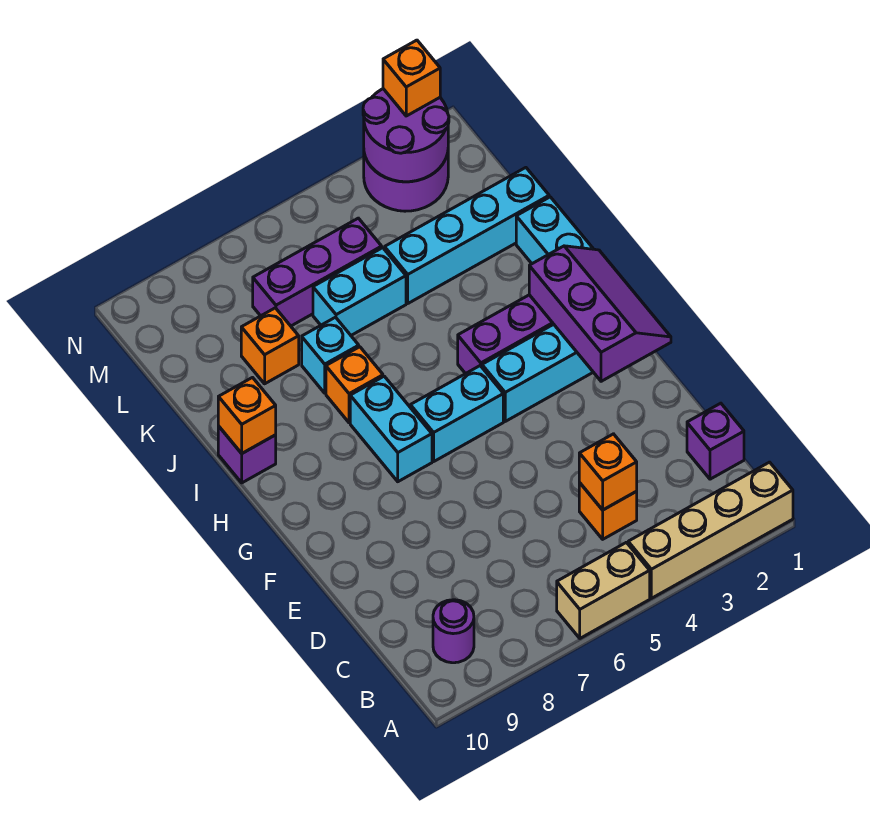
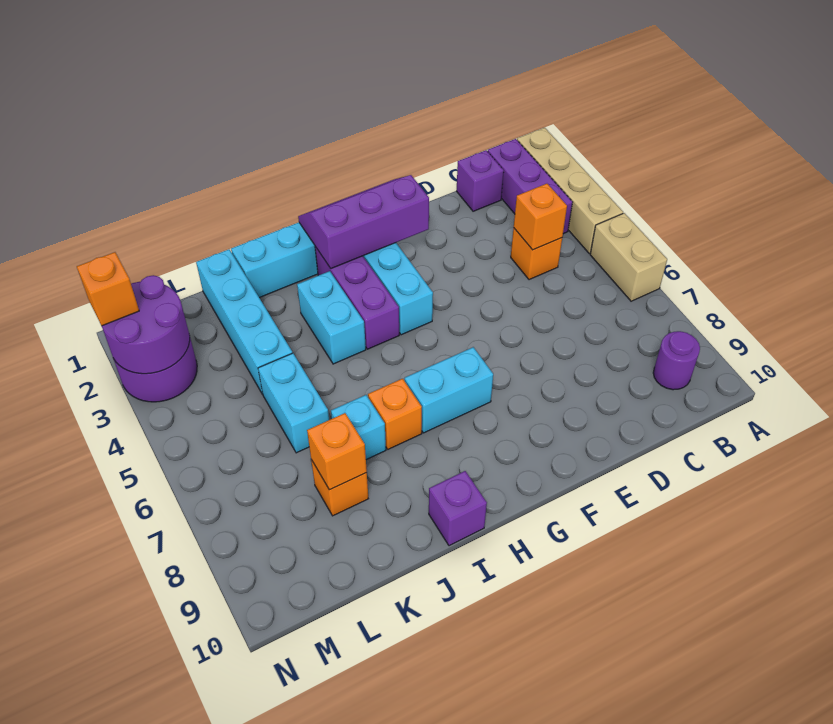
cyan brick G5:G6 level 1 -> cyan brick I3:I4 level 1
orange brick I10 level 2 -> orange brick K8 level 2
purple brick L5:L7 level 1 -> purple brick B1:B3 level 1

